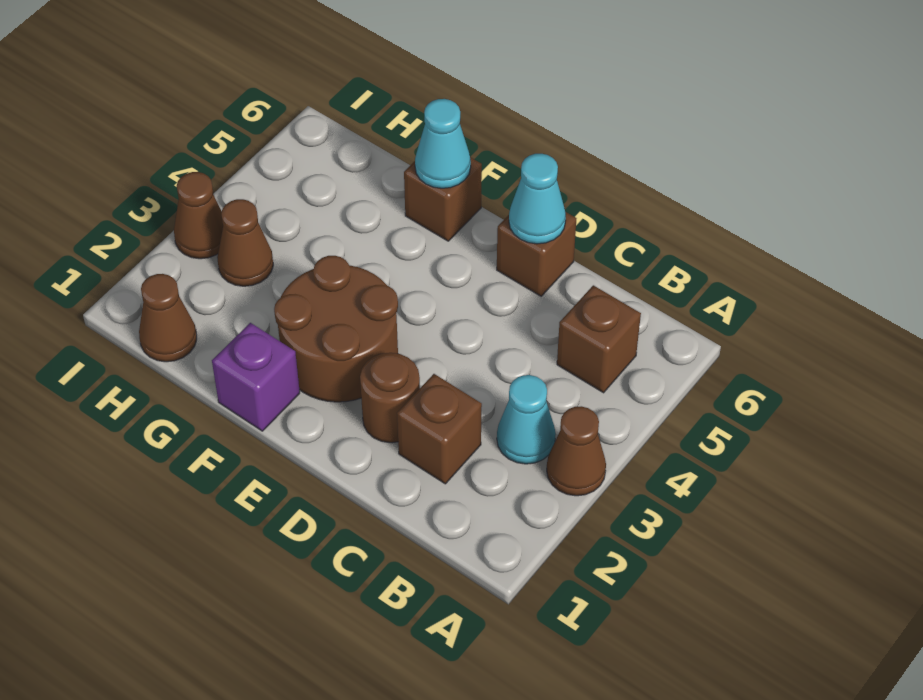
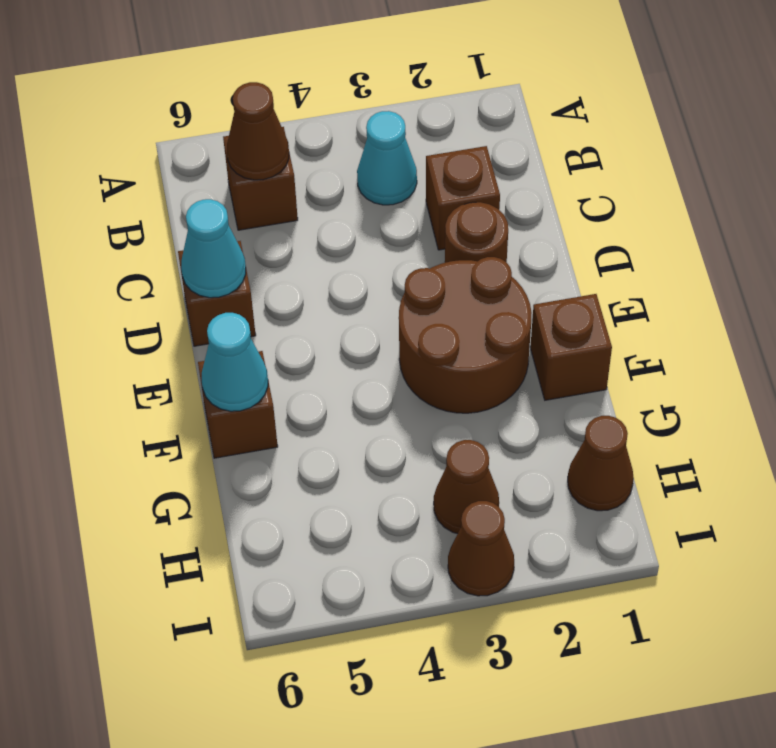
brown cone A3 level 1 -> brown cone B5 level 2
purple brick F1 level 1 -> brown brick F1 level 1

